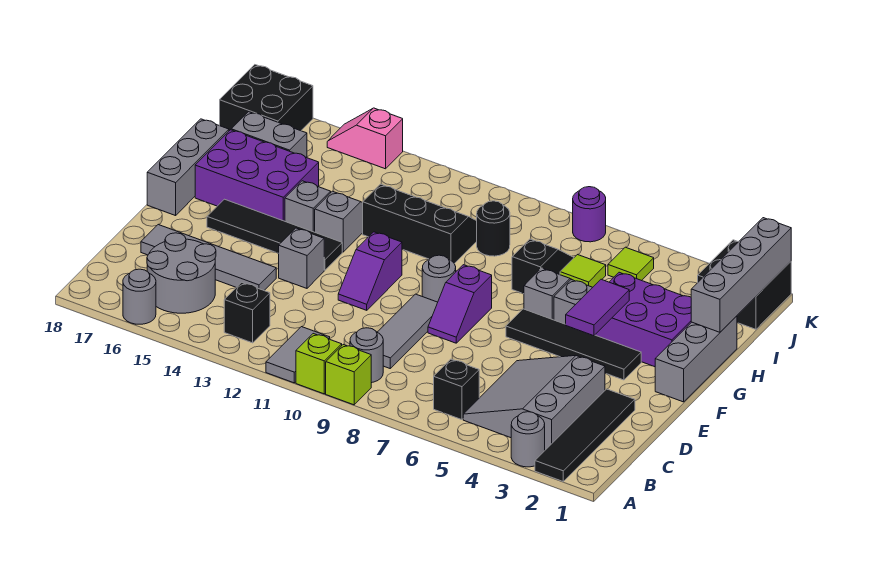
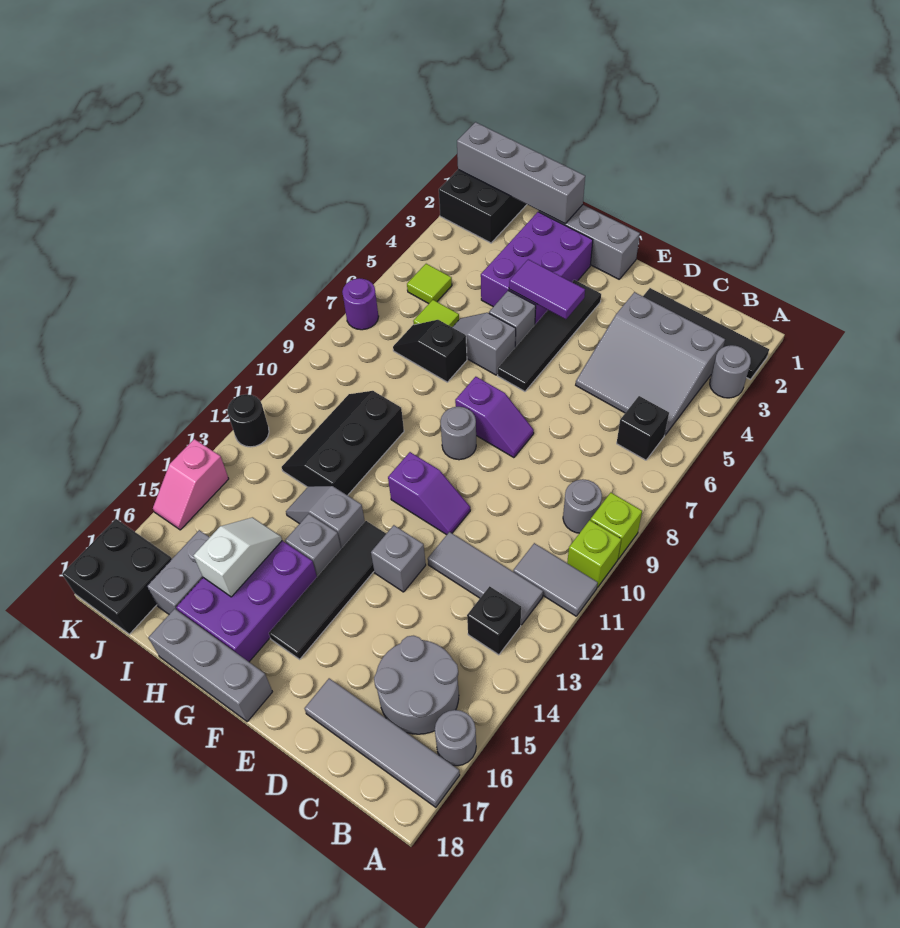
grey tile C9:E9 level 1 -> grey tile B12:D12 level 1
grey tile D14:D17 level 1 -> grey tile A17:D17 level 1
none -> white slope H15:H16 level 2 top 16
black round brick I9 level 1 -> black round brick K12 level 1

